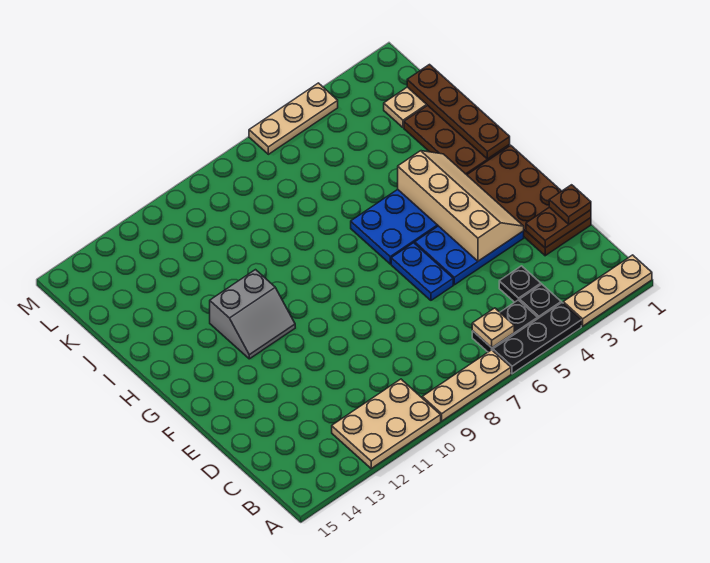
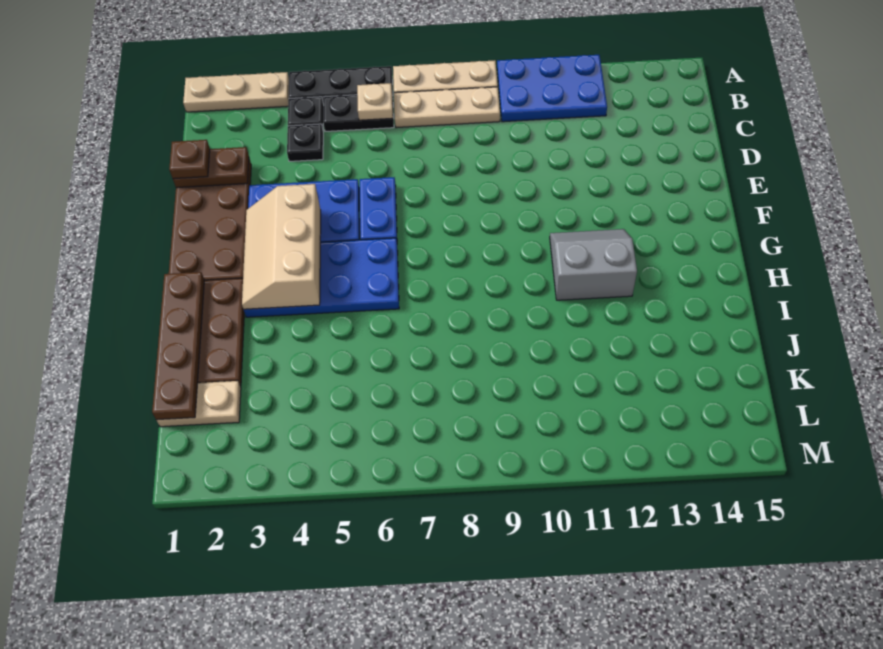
tan plate A10:B12 level 1 -> blue plate A10:B12 level 1
tan slope E3:H4 level 2 top 4 -> tan slope F3:H4 level 2 top 4
tan plate M4:M6 level 1 -> tan plate B7:B9 level 1

